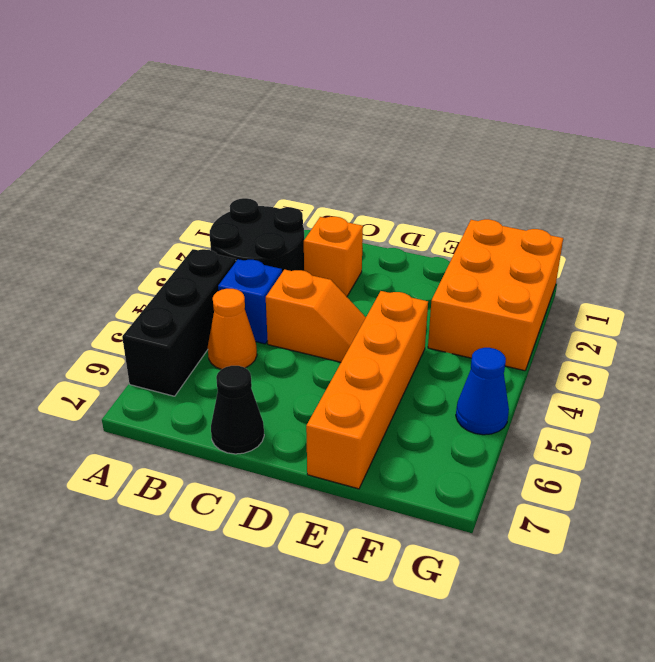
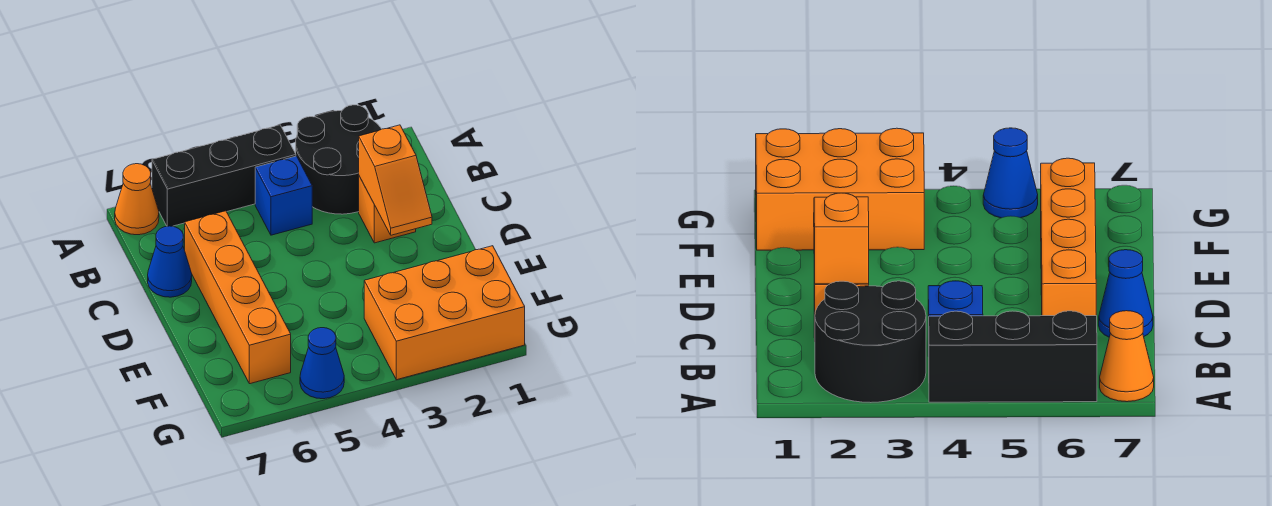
orange cone B5 level 1 -> orange cone A7 level 1
orange slope C4:D4 level 1 top C -> orange slope C2:D2 level 2 top C
black cone C7 level 1 -> blue cone C7 level 1
orange brick E4:E7 level 1 -> orange brick C6:F6 level 1

